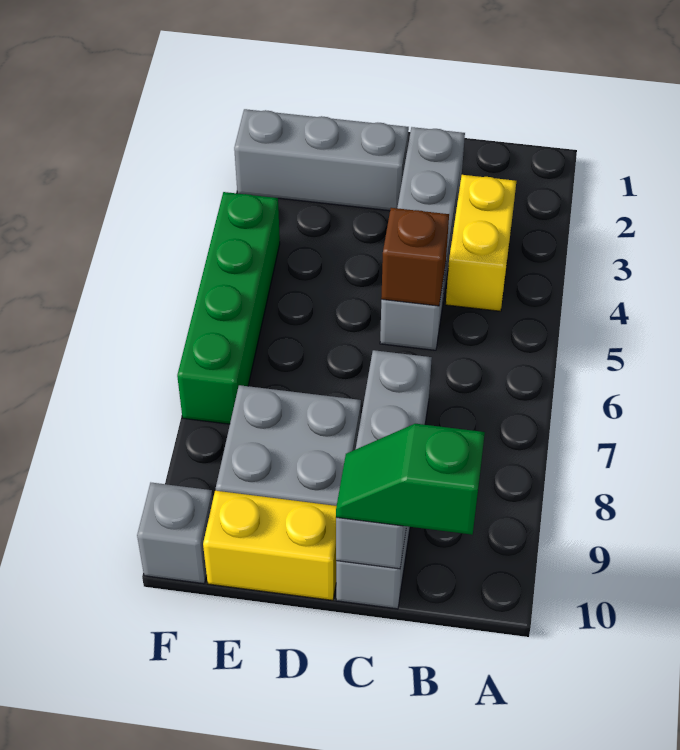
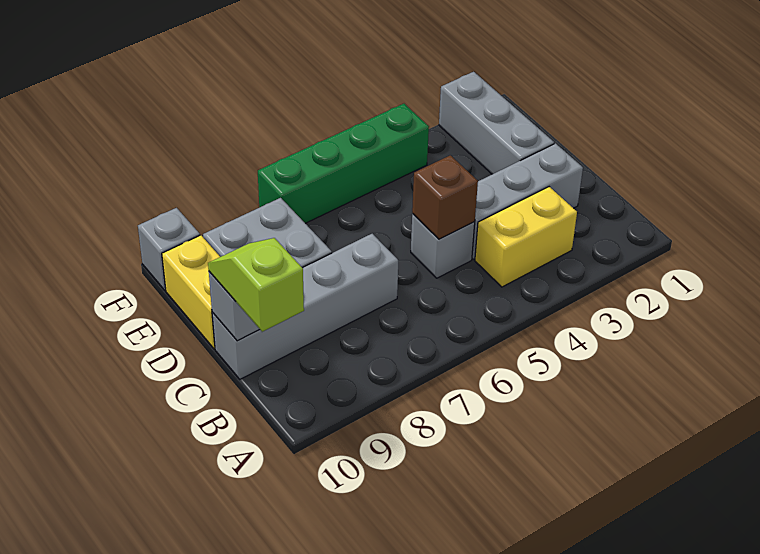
green slope B10:C10 level 3 top B -> lime slope B10:C10 level 3 top B

